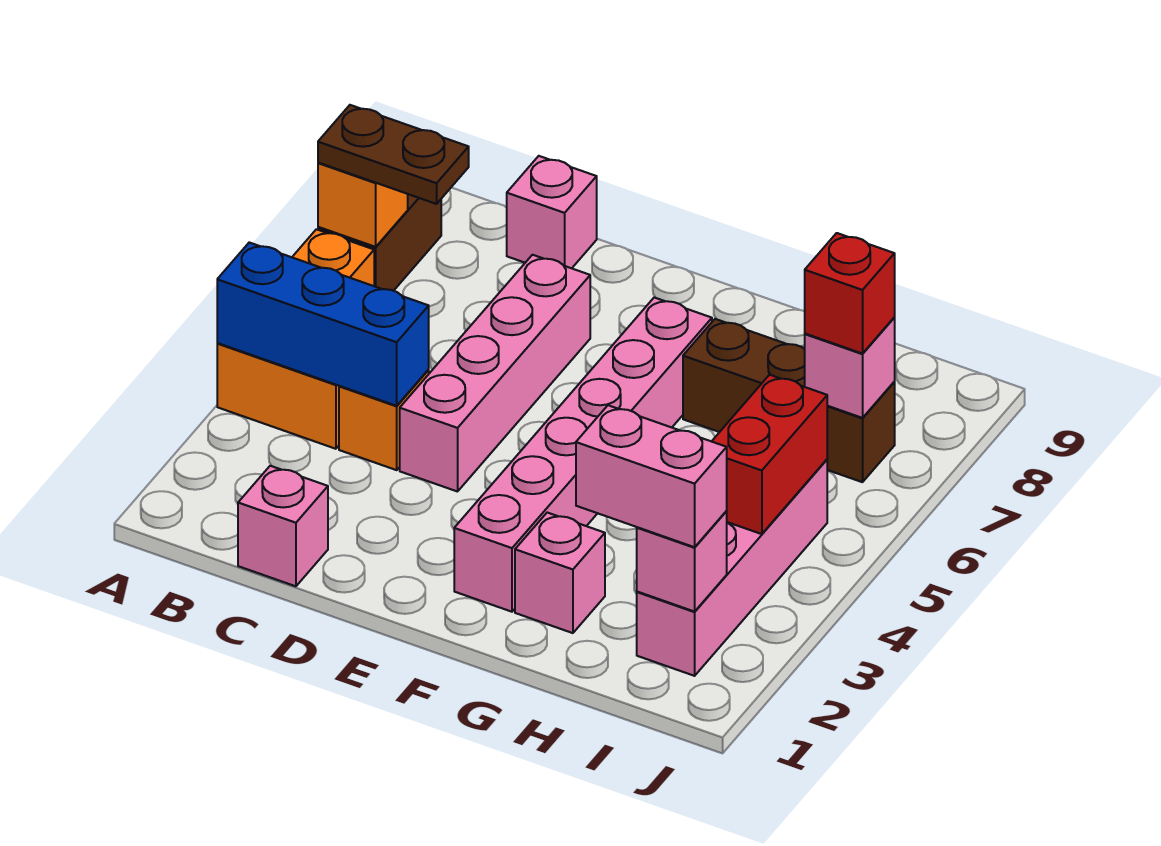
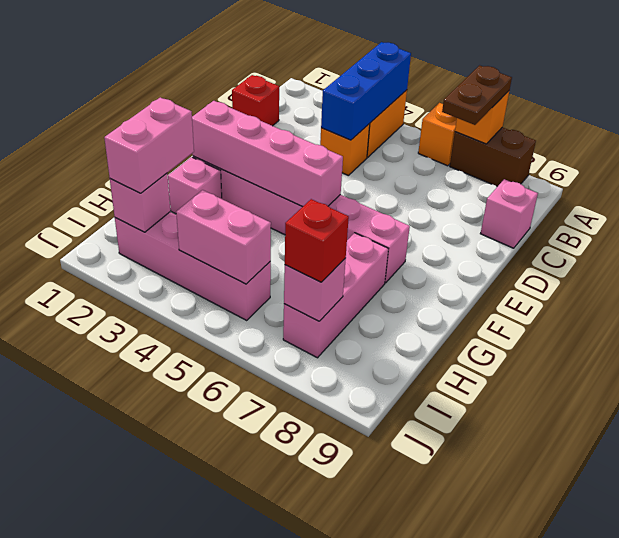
pink brick C1 level 1 -> red brick C1 level 1
pink brick D4:D7 level 1 -> pink brick F2:F5 level 2
brown brick G7:I7 level 1 -> pink brick G7:I7 level 1
red brick I4:I5 level 2 -> pink brick I4:I5 level 2

